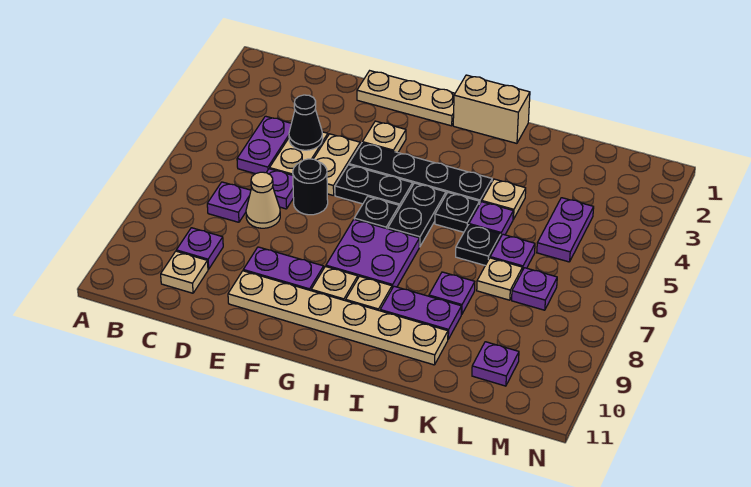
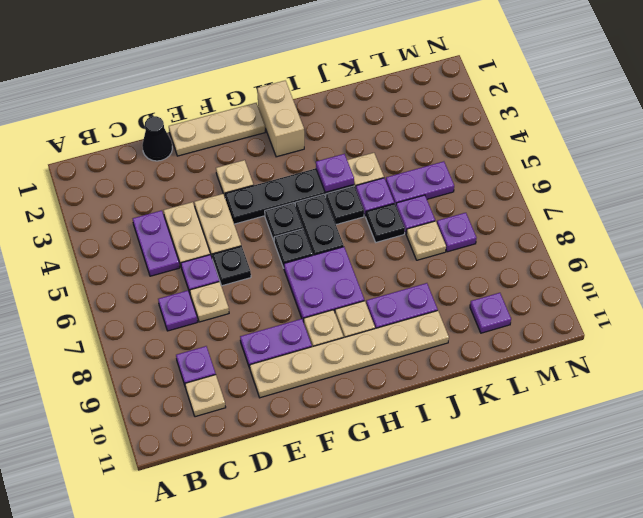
black cone D4 level 2 -> black cone D1 level 1
tan cone D7 level 1 -> tan plate D7 level 1
black round brick E6 level 1 -> black plate E6 level 1
black plate F5:G5 level 1 -> black plate G5 level 1
tan brick H1:I1 level 1 -> tan brick H1:H2 level 1
purple plate J8 level 1 -> purple plate I4 level 2
purple plate L4:L5 level 1 -> purple plate K5:L5 level 1

